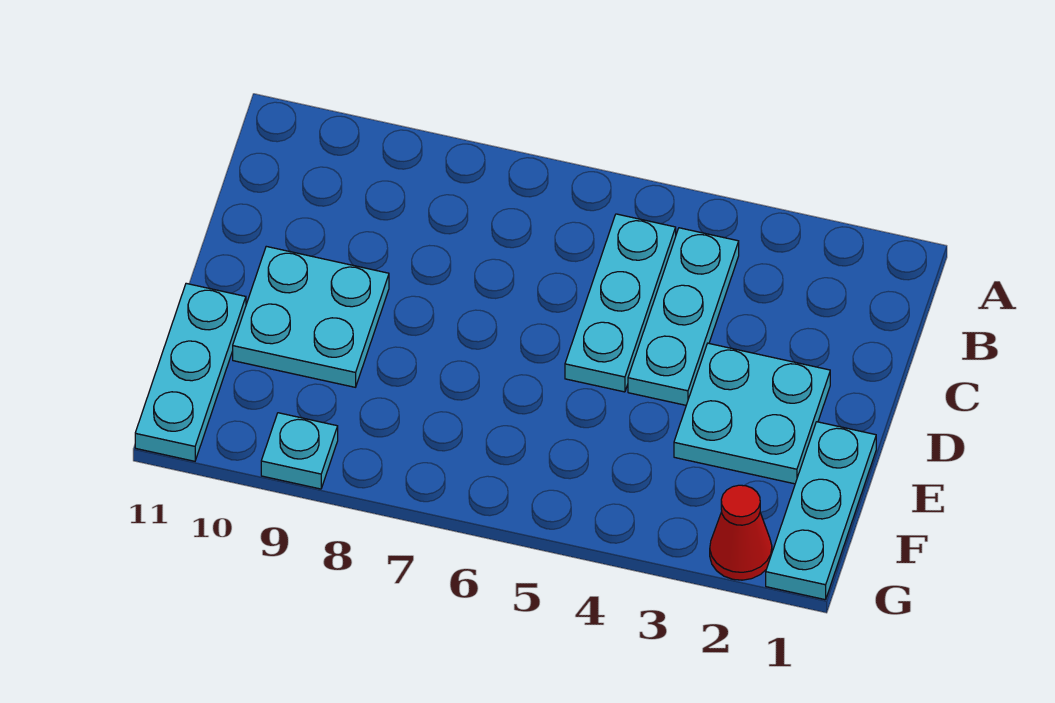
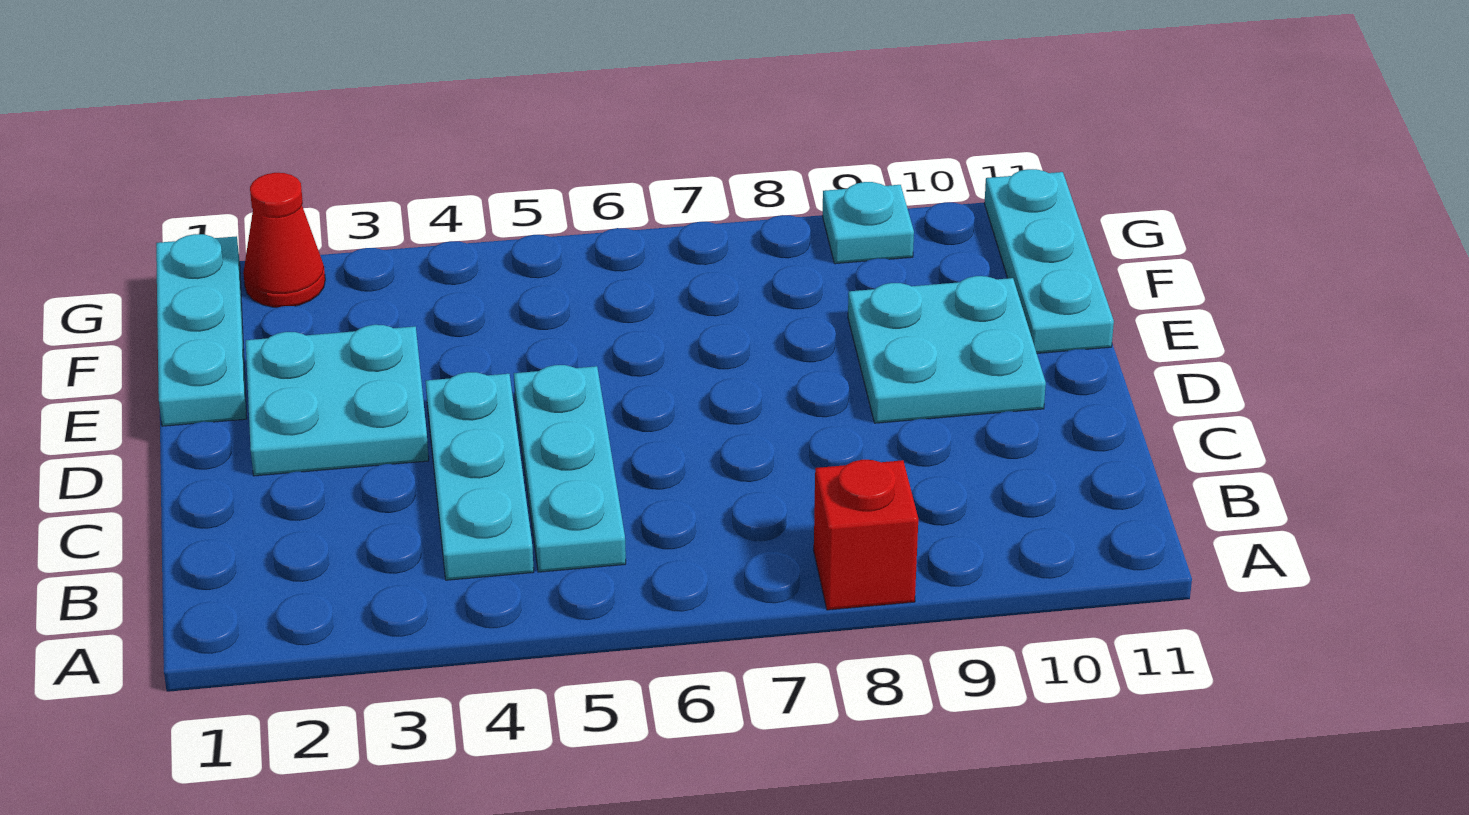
none -> red brick A8 level 1

